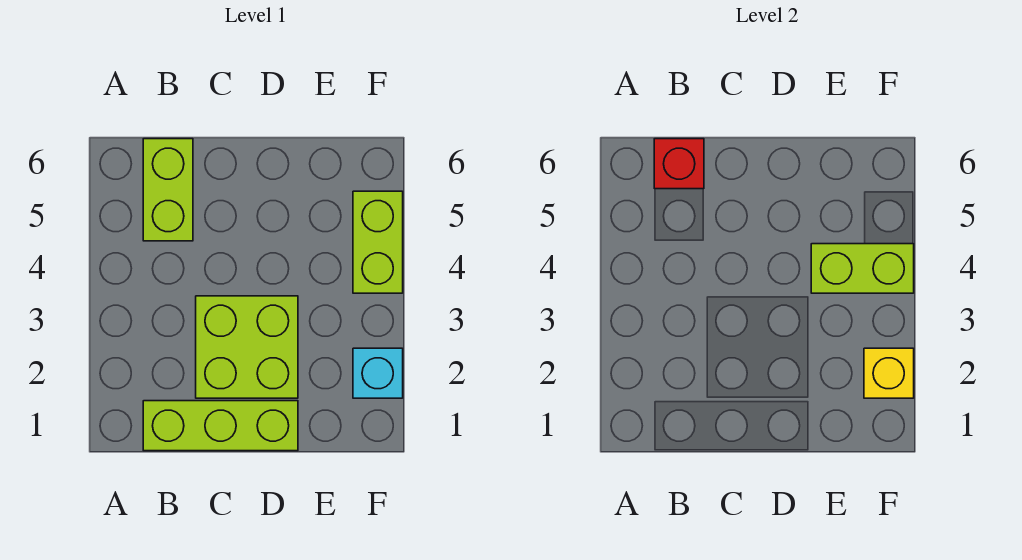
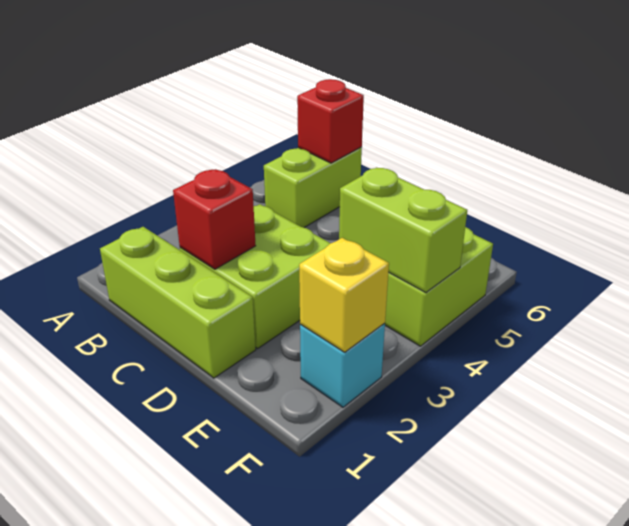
none -> red brick C2 level 2

